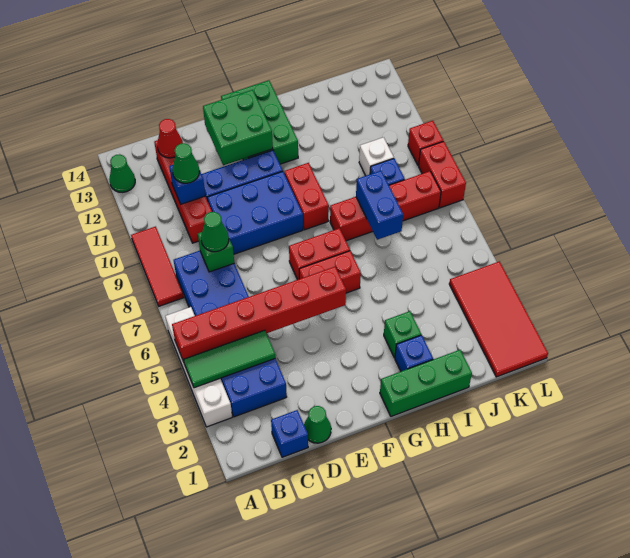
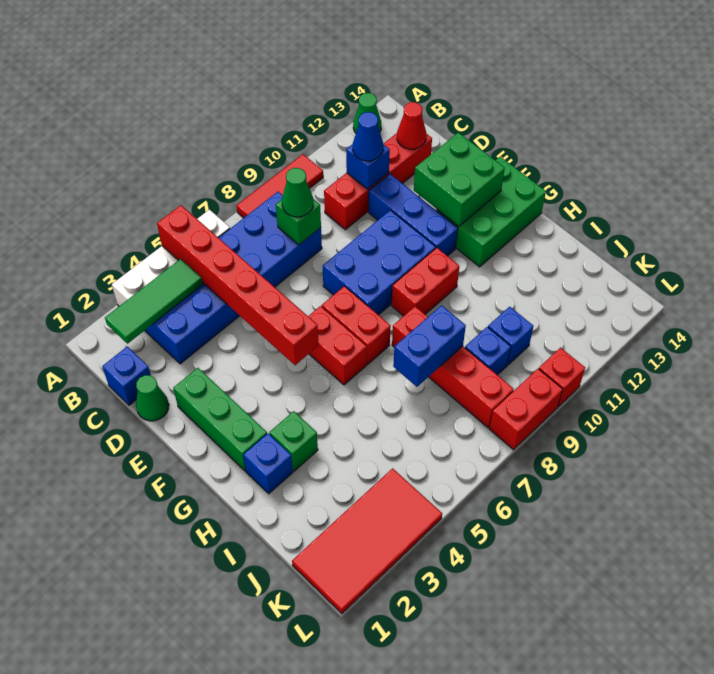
green tile A4:C4 level 2 -> green tile B2:B4 level 2
green cone C11 level 3 -> blue cone C11 level 3
blue brick D9:F10 level 1 -> blue brick E8:F10 level 1
green brick G1:I1 level 1 -> green brick E2:G2 level 1
white brick J10 level 1 -> blue brick J10 level 1

